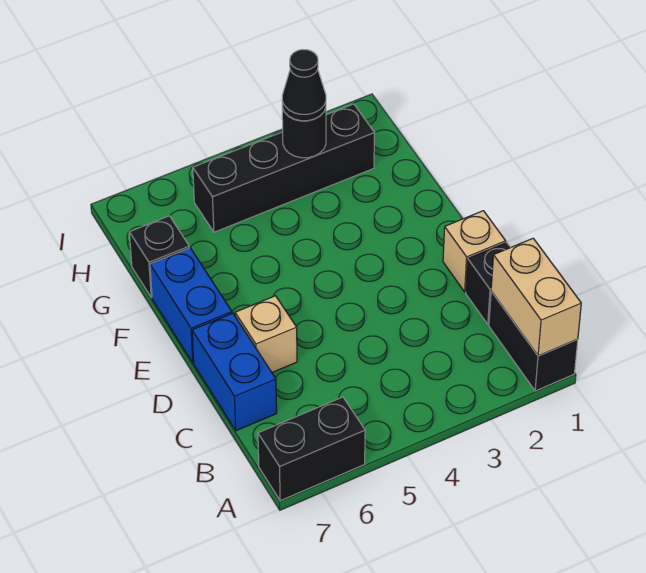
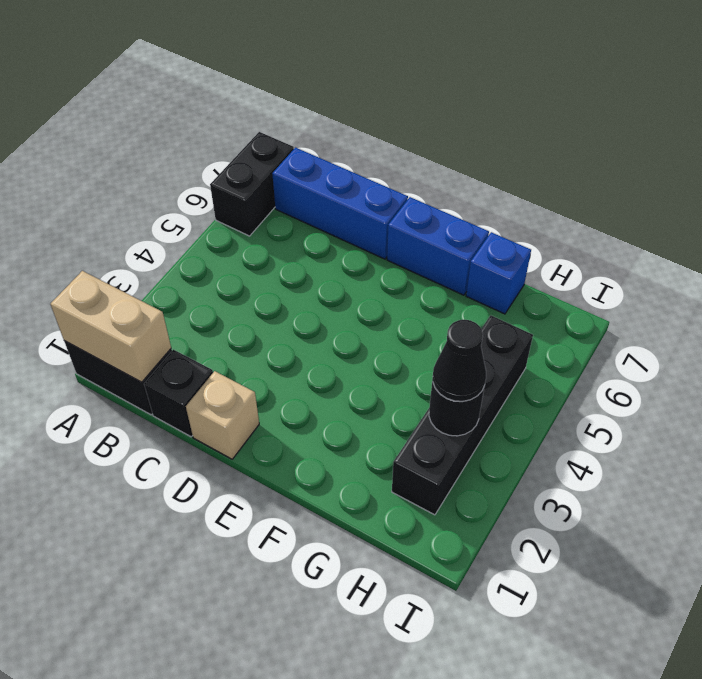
blue brick C7:D7 level 1 -> blue brick B7:D7 level 1
tan brick D6 level 1 -> none
black brick G7 level 1 -> blue brick G7 level 1

